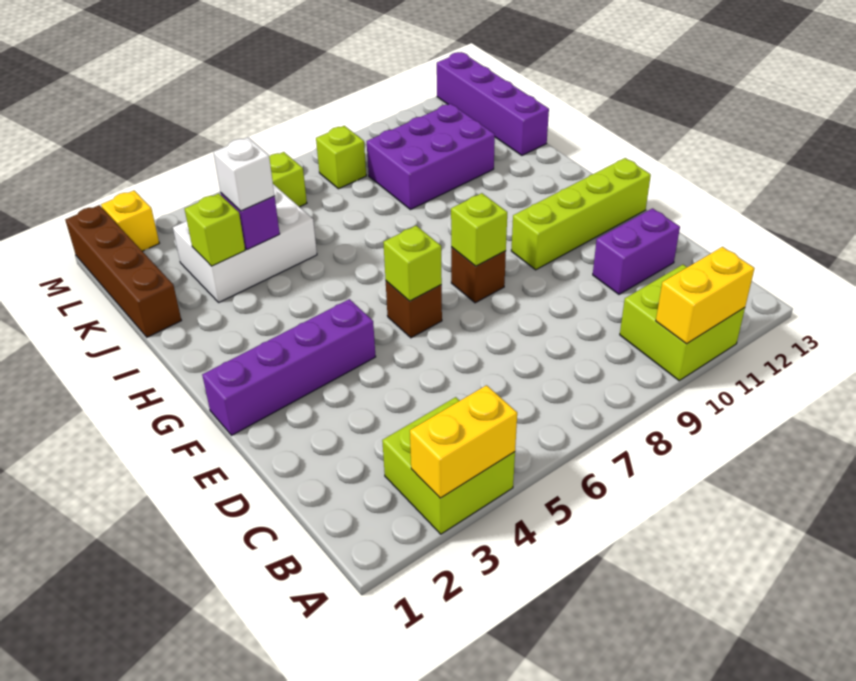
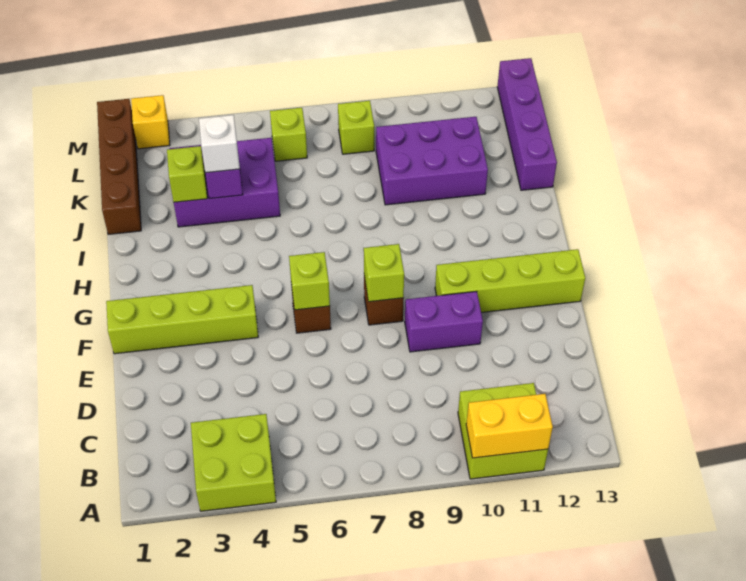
yellow brick A3:A4 level 2 -> none
purple brick D11:D12 level 1 -> purple brick E9:E10 level 1
purple brick F1:F4 level 1 -> lime brick F1:F4 level 1
white brick J3:K5 level 1 -> purple brick J3:K5 level 1

